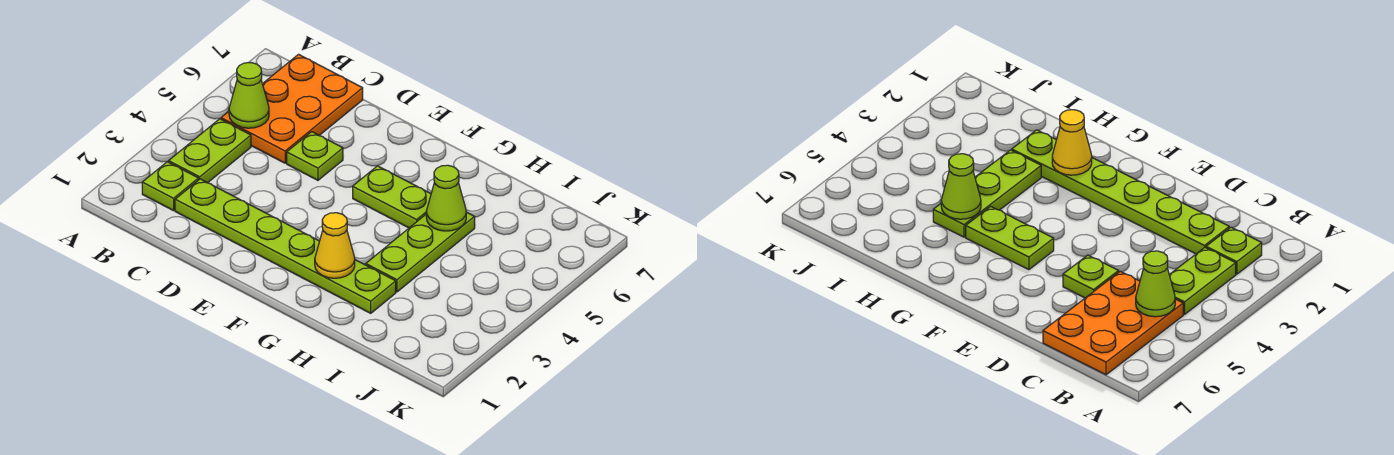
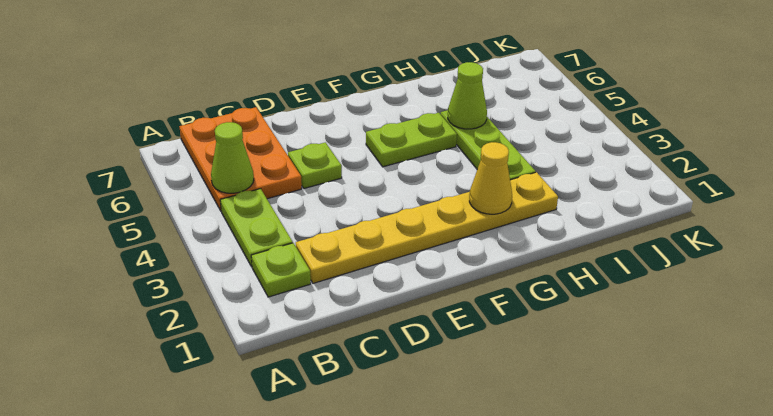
lime plate C2:H2 level 1 -> yellow plate C2:H2 level 1

